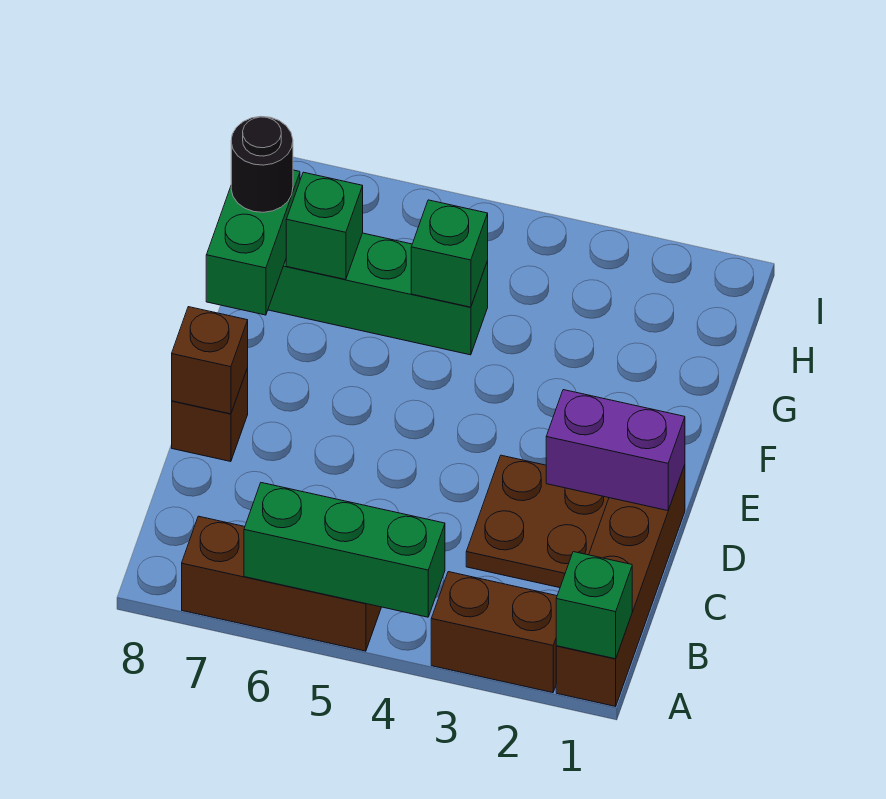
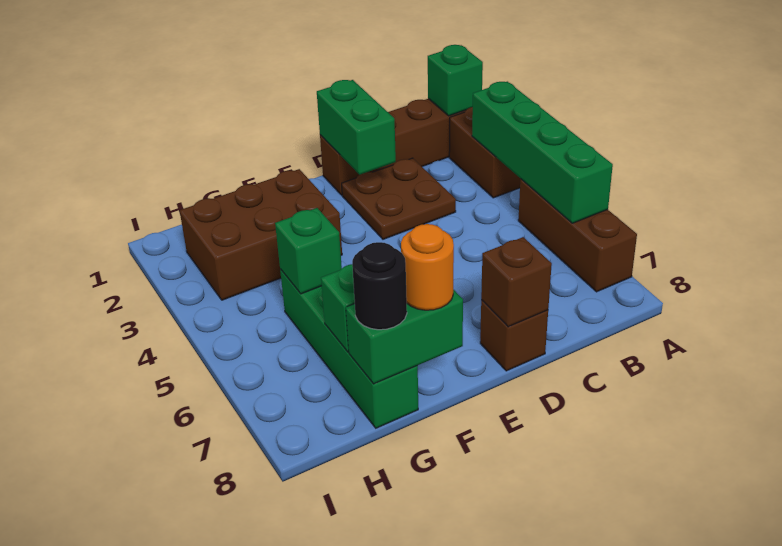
green brick A4:A6 level 2 -> green brick A3:A6 level 2
purple brick D1:D2 level 2 -> green brick D1:D2 level 2
none -> brown brick F2:H3 level 1
none -> orange round brick F8 level 3

